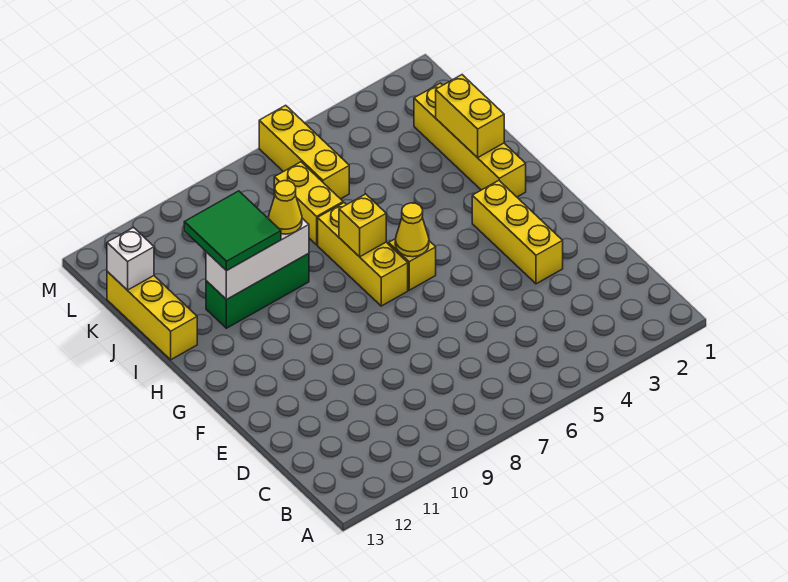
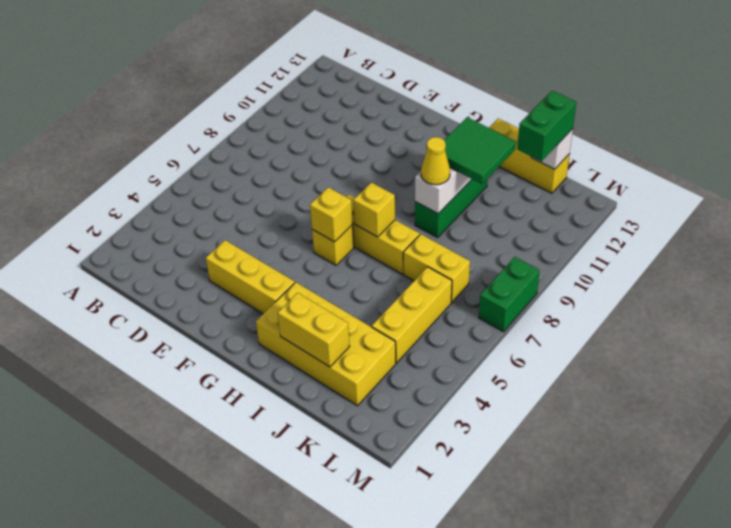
yellow cone G6 level 2 -> yellow brick G6 level 2
yellow brick H2:K2 level 1 -> yellow brick H2:K3 level 1
yellow brick K6:M6 level 1 -> yellow brick K4:K6 level 1
none -> green brick K12:K13 level 3
none -> green brick M7:M8 level 1

